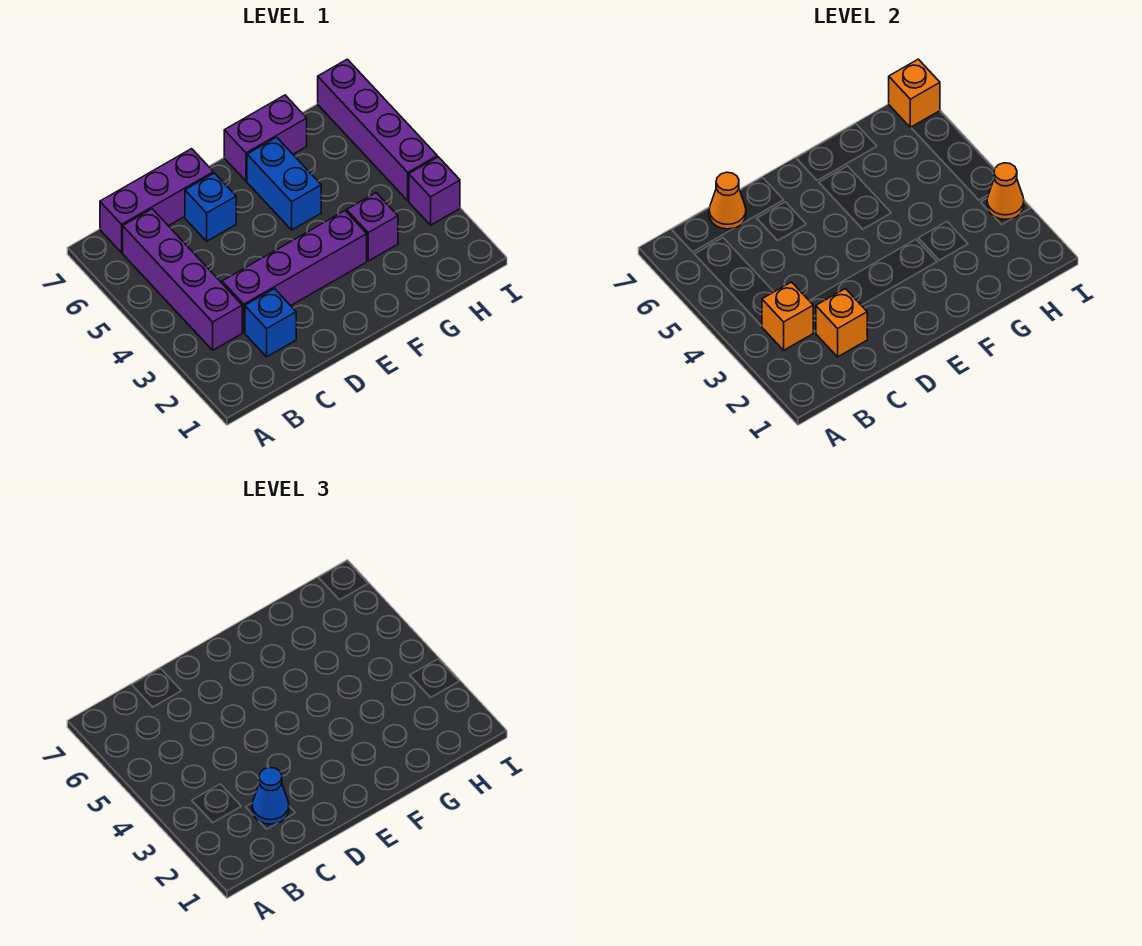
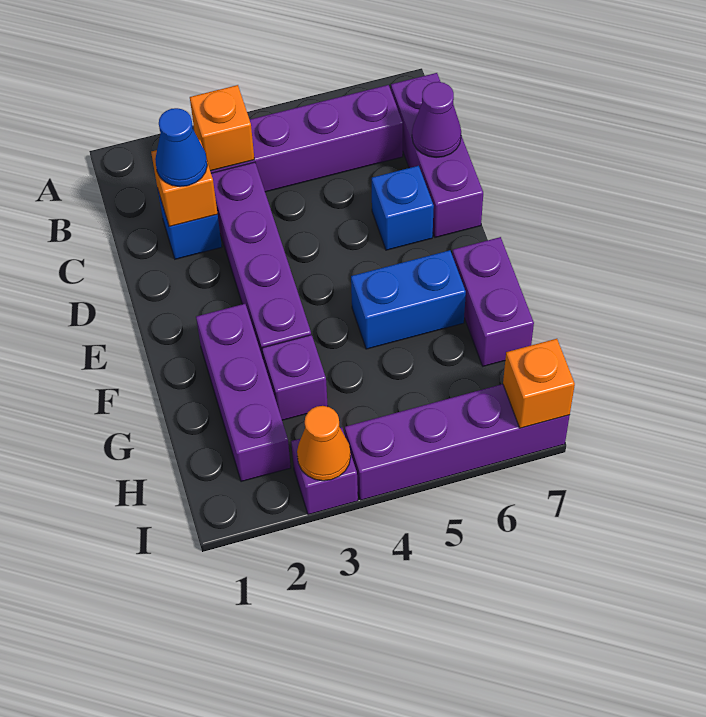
orange cone C7 level 2 -> purple cone C7 level 2
none -> purple brick F2:H2 level 1

